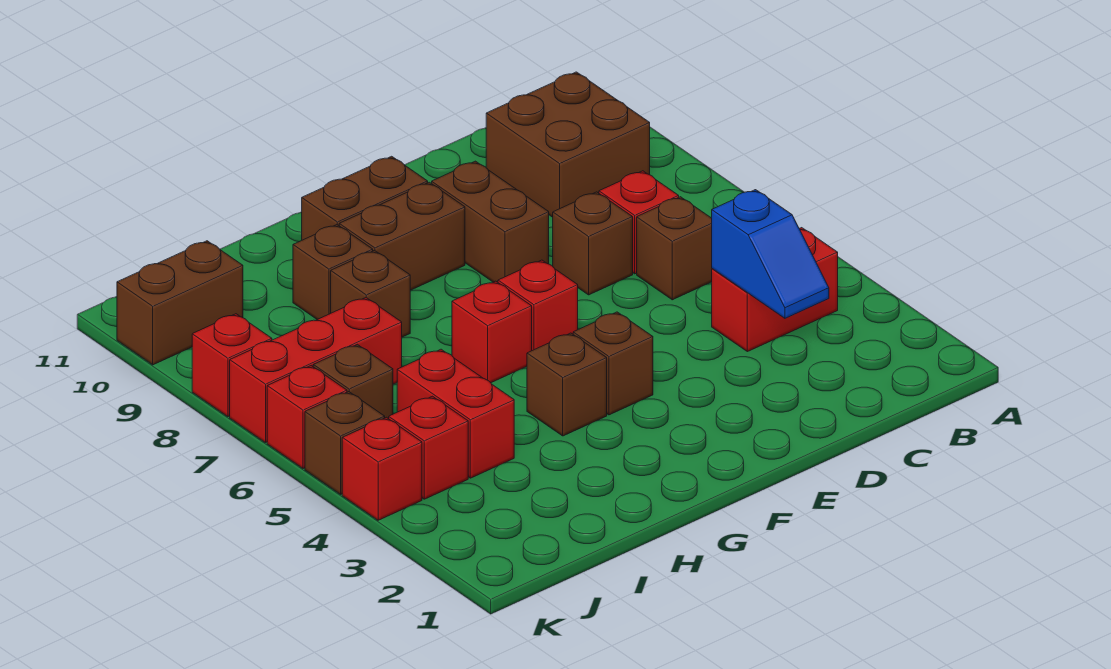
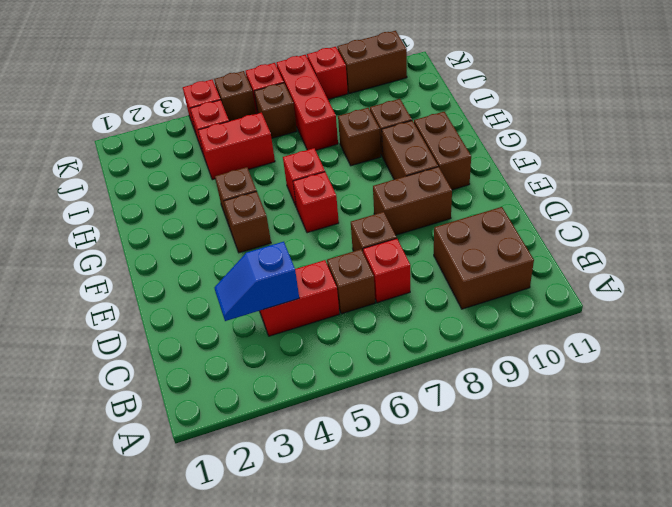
red brick B4:C4 level 1 -> red brick C4:C5 level 1
brown brick J10:K10 level 1 -> brown brick K9:K10 level 1

